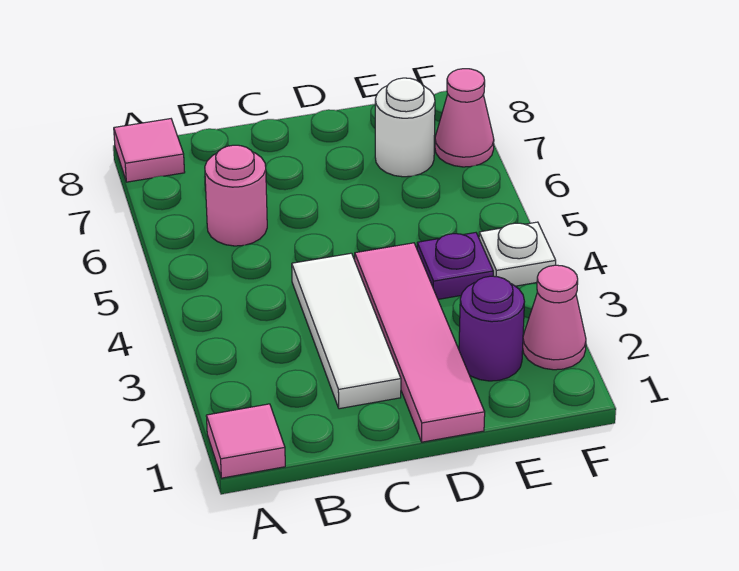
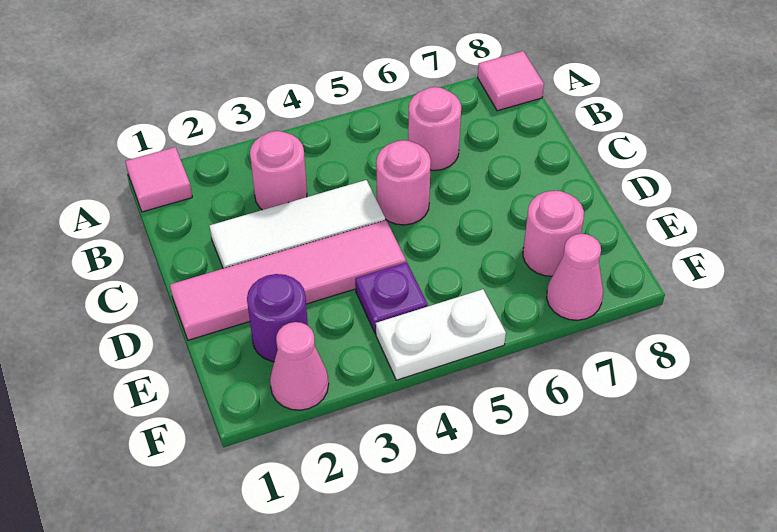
none -> pink round brick B3 level 1
none -> pink round brick C5 level 1
white round brick E7 level 1 -> pink round brick E7 level 1
white plate F4 level 1 -> white plate F4:F5 level 1

